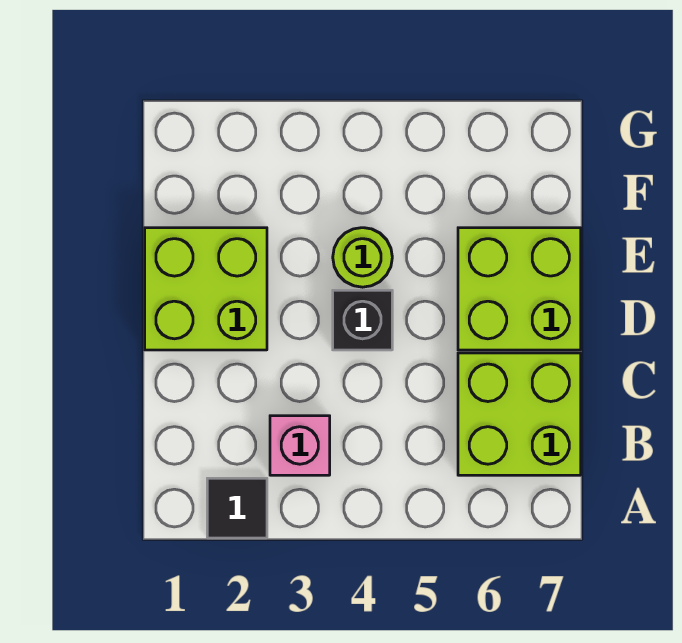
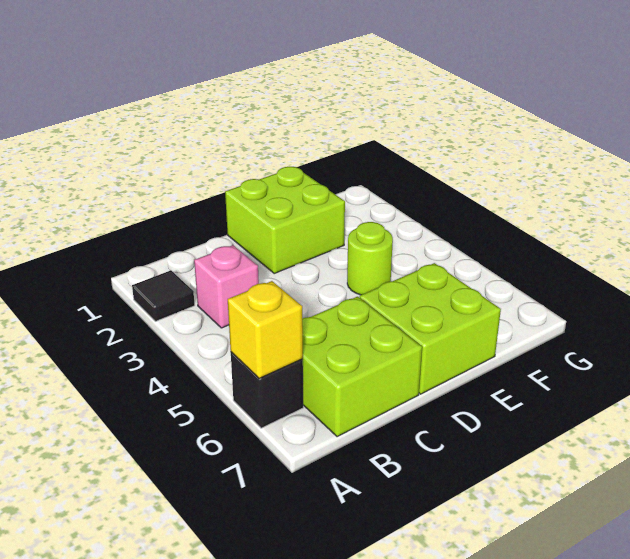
none -> yellow brick A6 level 2
black brick D4 level 1 -> black brick A6 level 1

